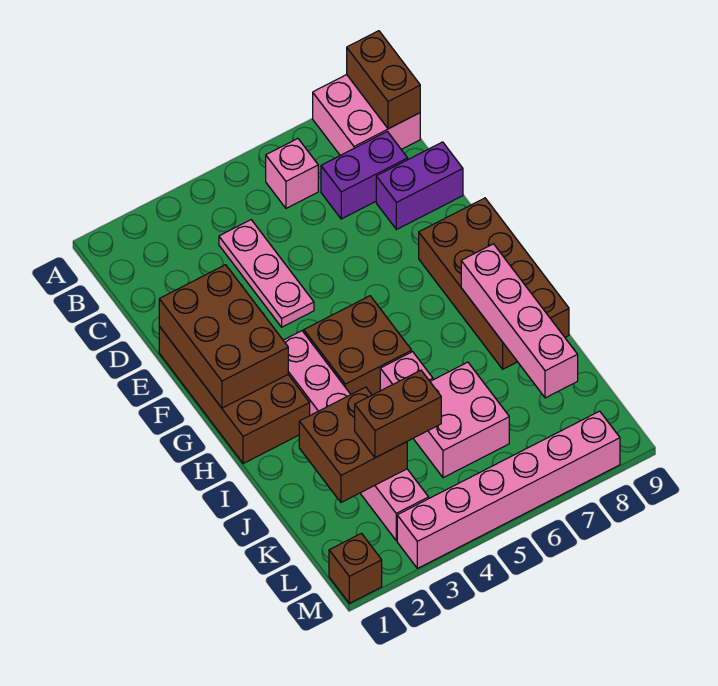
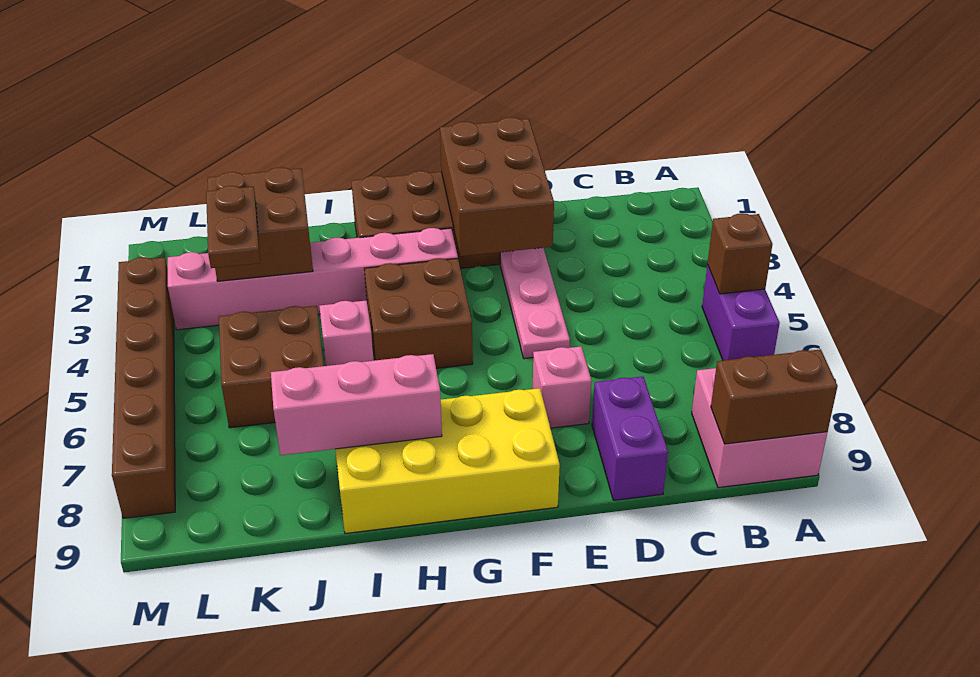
pink brick B6 level 1 -> pink brick E7 level 1
pink plate C4:E4 level 1 -> pink plate E3:E5 level 1
purple brick C7:C8 level 1 -> purple brick A5:A6 level 1
brown brick E1:G2 level 2 -> brown brick E1:F3 level 2
brown brick F8:I9 level 1 -> yellow brick F8:I9 level 1
pink brick H8:K8 level 2 -> pink brick H8:J8 level 2
pink brick J5:K6 level 1 -> brown brick J5:K6 level 1
brown brick K3:K4 level 3 -> brown plate K3:K4 level 3
brown brick M1 level 1 -> brown brick A5 level 2
pink brick M3:M8 level 1 -> brown brick M3:M8 level 1

